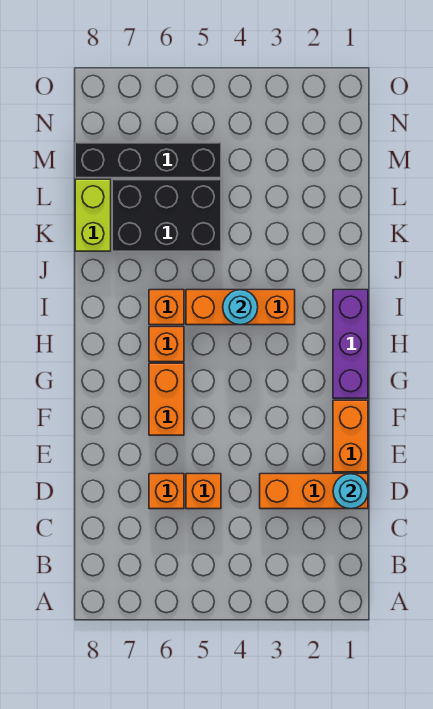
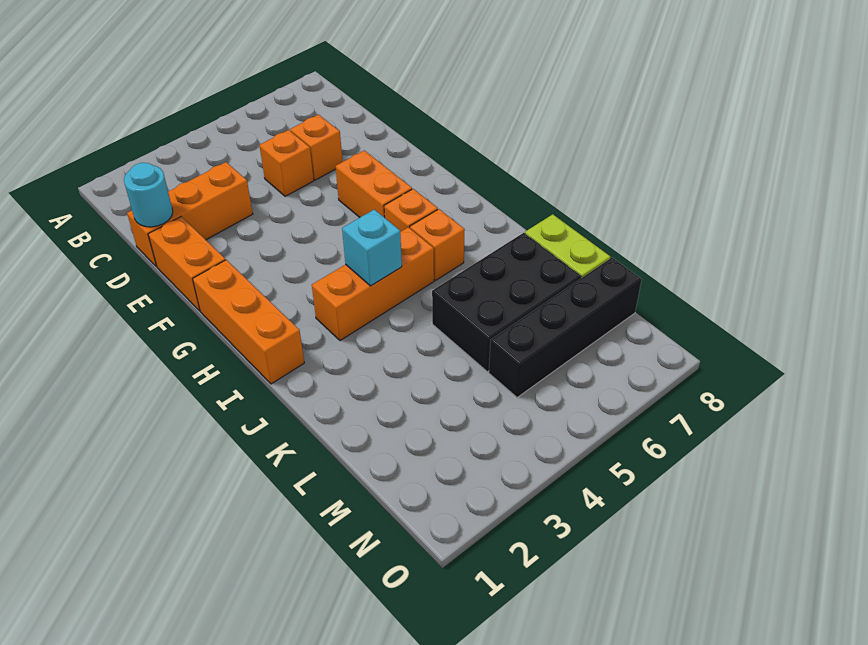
purple brick G1:I1 level 1 -> orange brick G1:I1 level 1
cyan round brick I4 level 2 -> cyan brick I4 level 2

